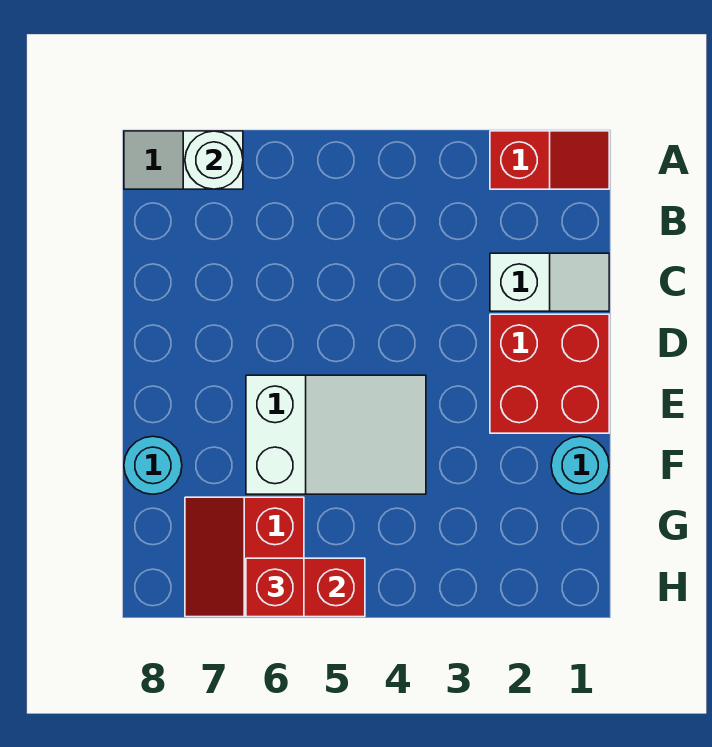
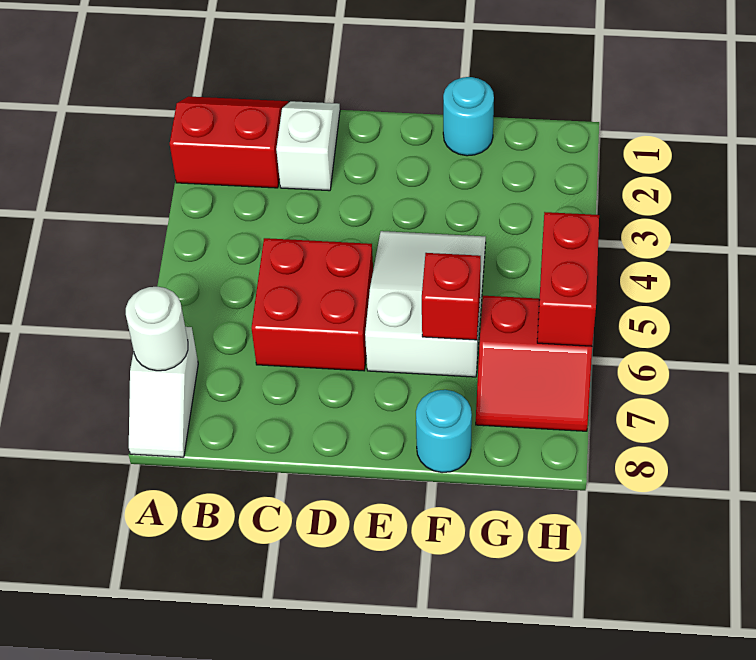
red slope A1:A2 level 1 top 2 -> red slope A1:B2 level 1 top 2
red brick D1:E2 level 1 -> red brick C5:D6 level 1
red brick H6 level 3 -> red brick F6 level 2

